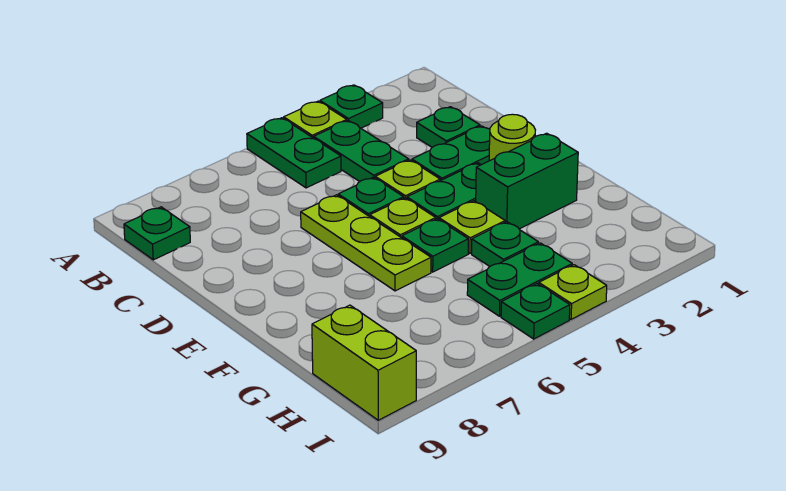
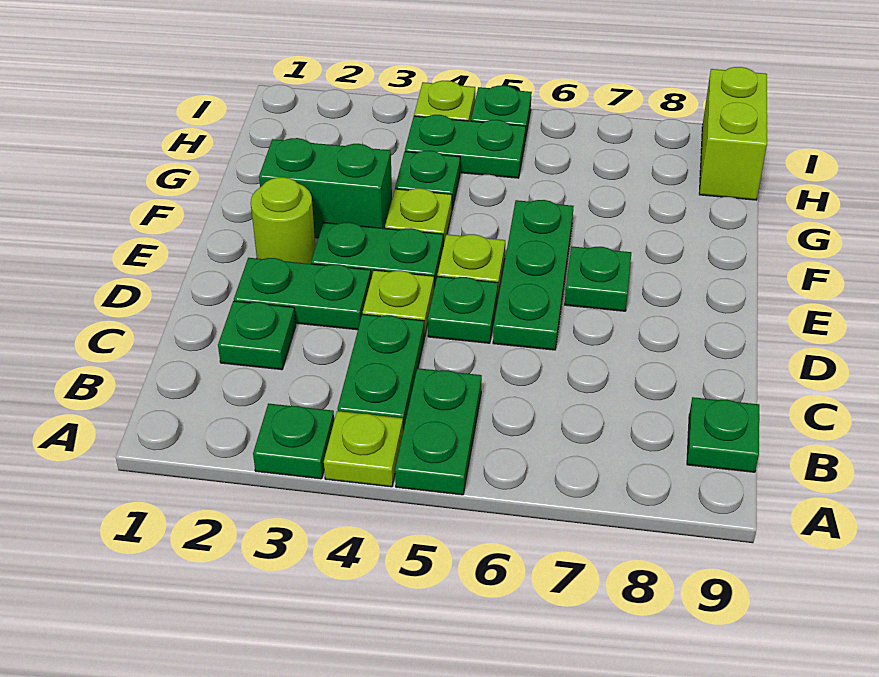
lime plate D6:F6 level 1 -> green plate D6:F6 level 1
green plate F5 level 1 -> green plate E7 level 1

